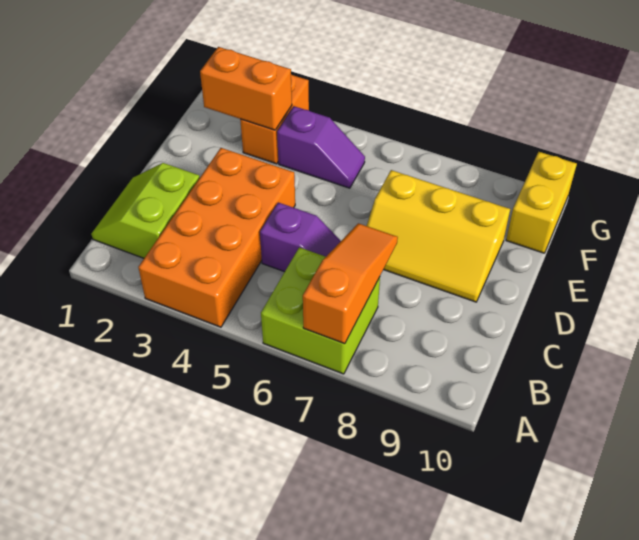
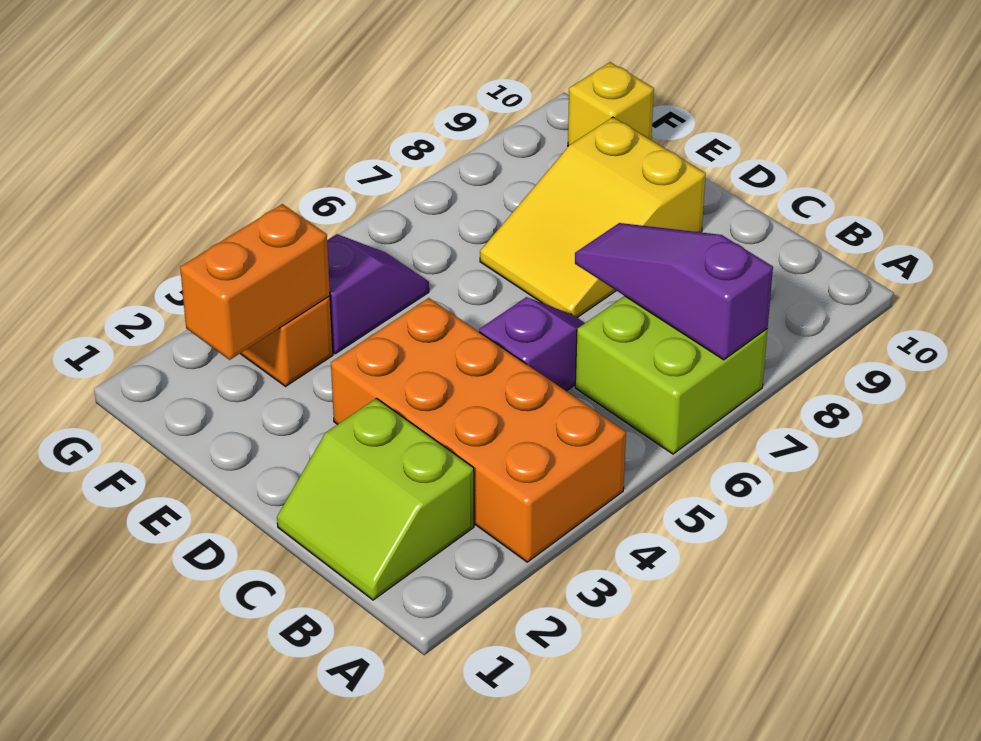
orange slope A7:C7 level 2 top A -> purple slope A7:C7 level 2 top A
yellow slope D7:E9 level 1 top E -> yellow slope D7:E9 level 1 top 9
yellow brick F10:G10 level 1 -> yellow brick F10 level 1

